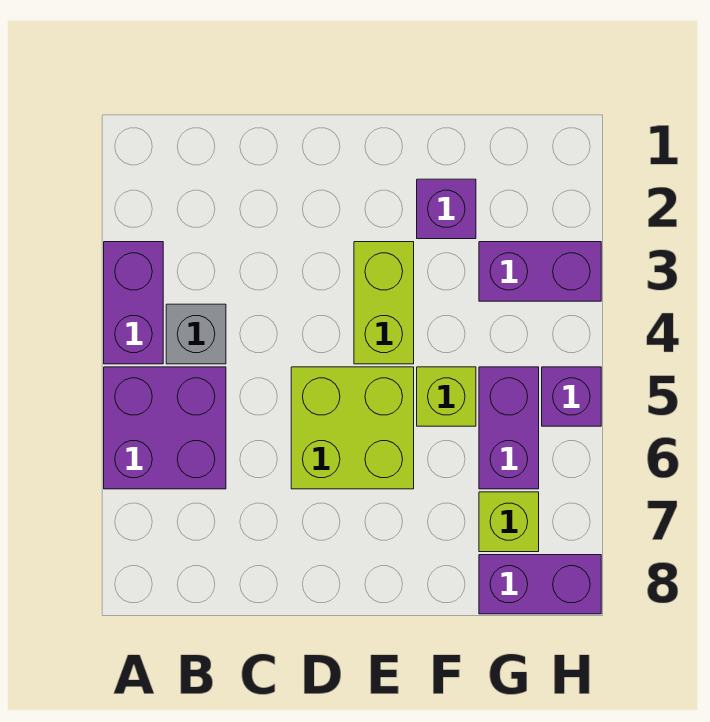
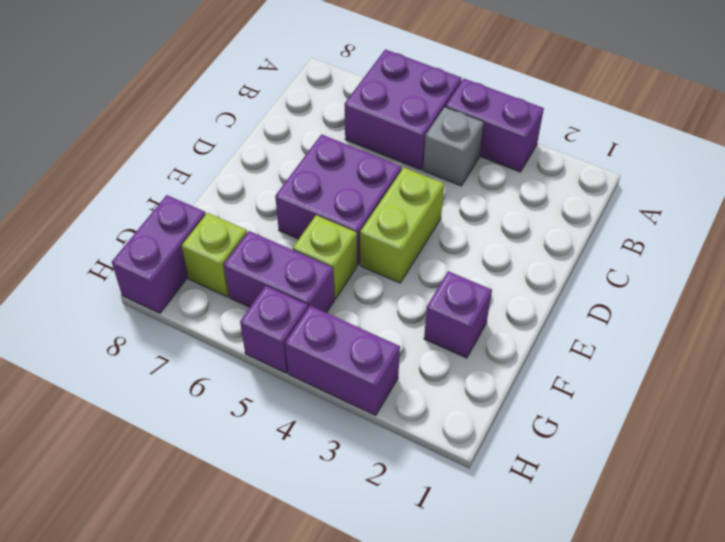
lime brick D5:E6 level 1 -> purple brick D5:E6 level 1
lime brick E3:E4 level 1 -> lime brick D4:E4 level 1
purple brick G3:H3 level 1 -> purple brick H3:H4 level 1

